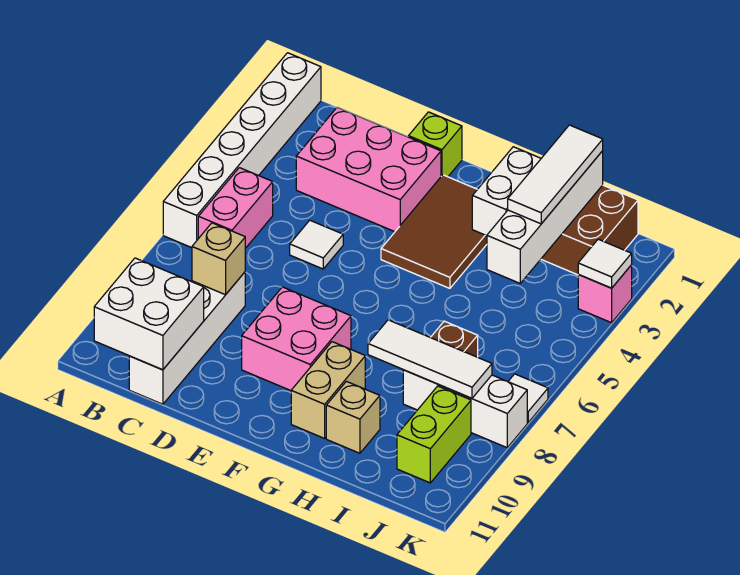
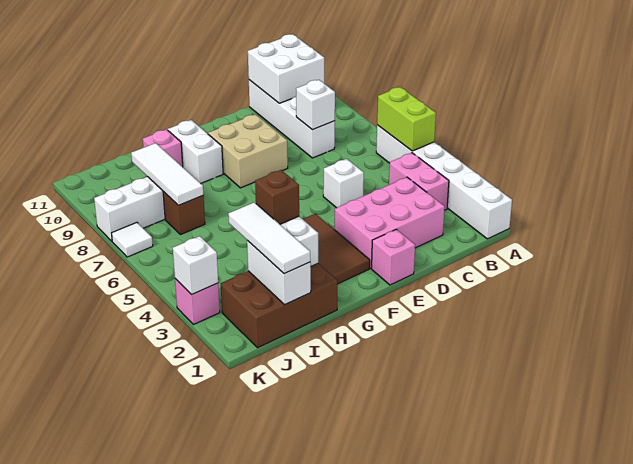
pink brick B5:B6 level 1 -> pink brick B3:B4 level 1
tan brick C8 level 2 -> white brick C8 level 2
white tile D5 level 1 -> white brick D5 level 1
lime brick E1 level 1 -> pink brick E1 level 1
pink brick E8:F9 level 1 -> tan brick E8:F9 level 1
tan brick G9:G10 level 1 -> white brick G9:G10 level 1
none -> brown brick H3 level 3
white tile H8:J8 level 2 -> white tile I7:I9 level 2
tan brick H10 level 1 -> pink brick H10 level 1
white brick I1:I4 level 2 -> white brick I1:I2 level 2
lime brick J9:J10 level 1 -> lime brick A5:A6 level 2
white tile K3 level 2 -> white brick K3 level 2

